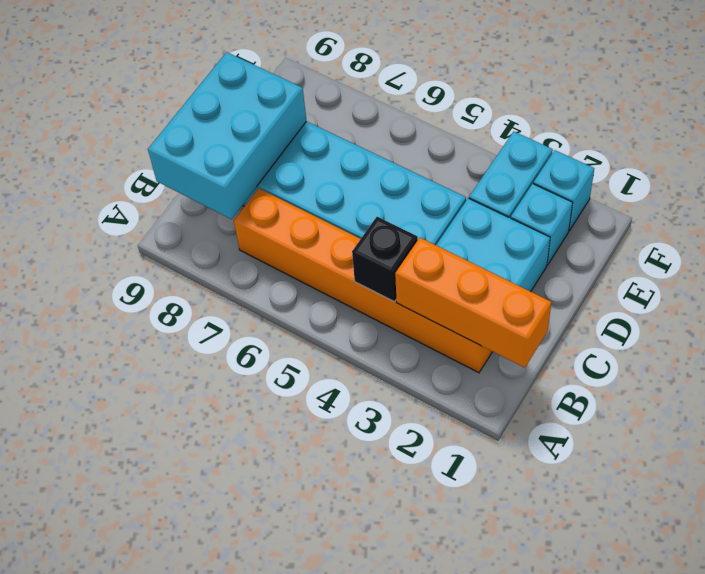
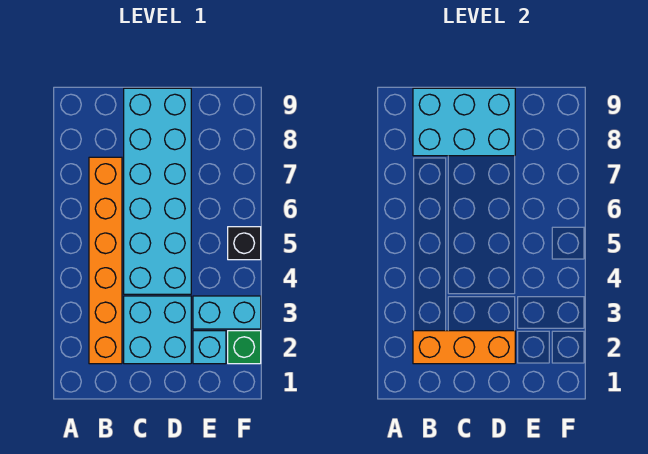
orange brick B1:B3 level 2 -> orange brick B2:D2 level 2
black brick B4 level 2 -> black brick F5 level 1
cyan brick F2 level 1 -> green brick F2 level 1

